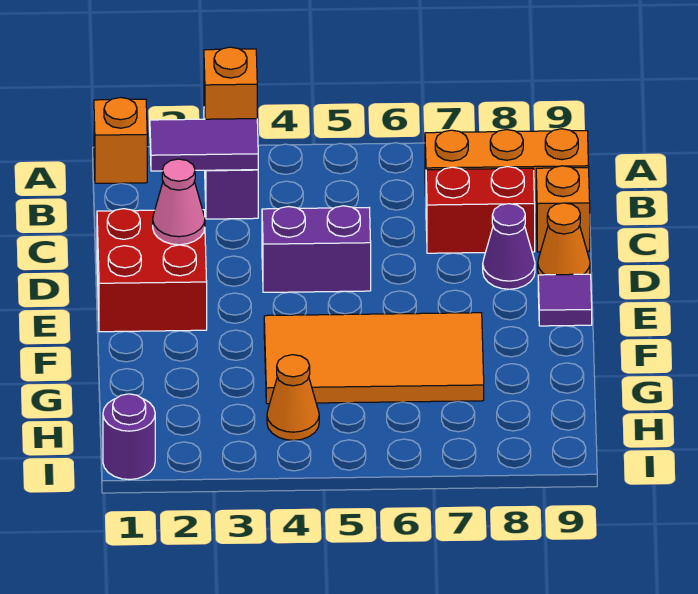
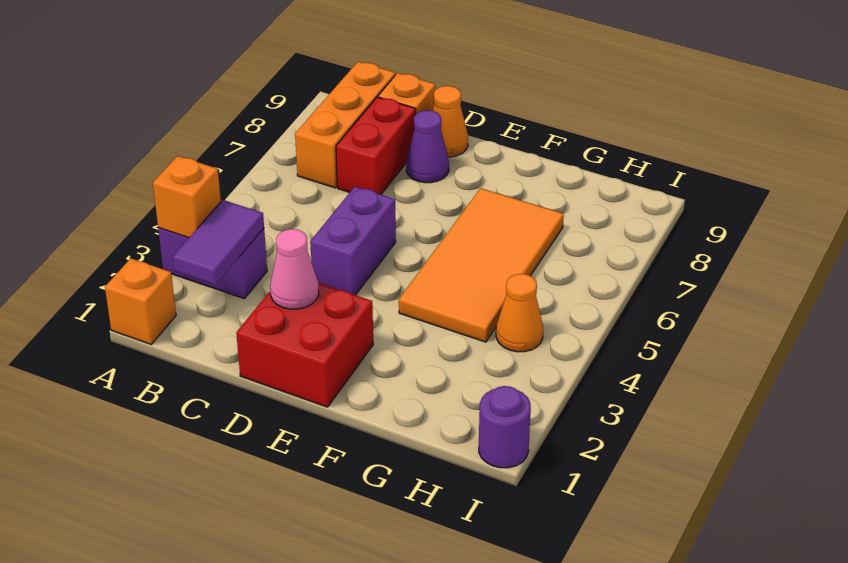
purple tile E9 level 1 -> none

